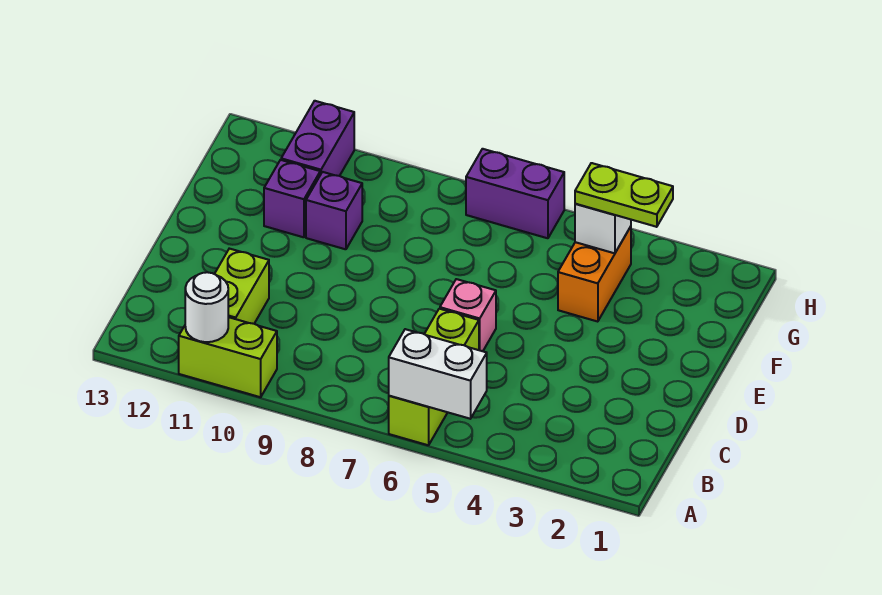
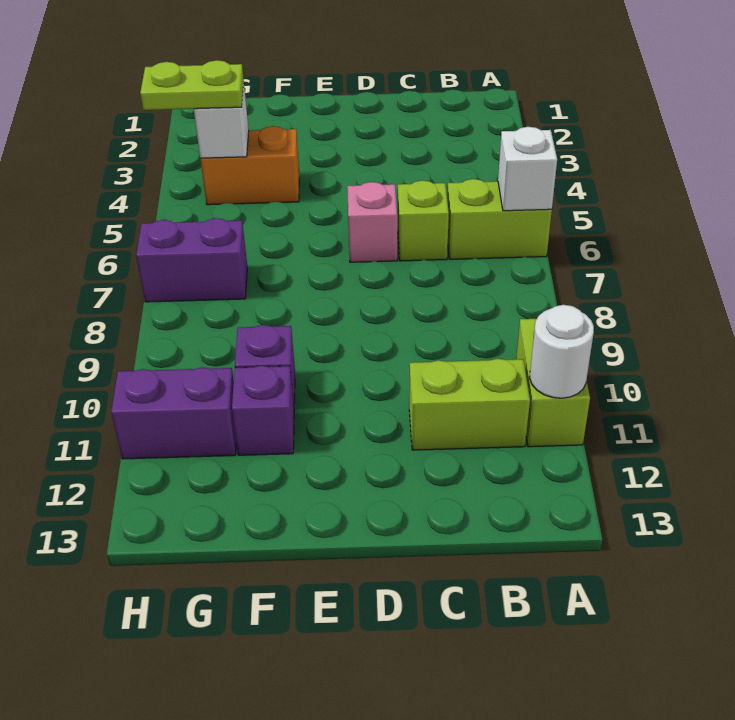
white brick A5:A6 level 2 -> white brick A6 level 2
lime plate G3:G4 level 3 -> lime plate G4:H4 level 3
purple brick H6:H7 level 1 -> purple brick G7:H7 level 1

